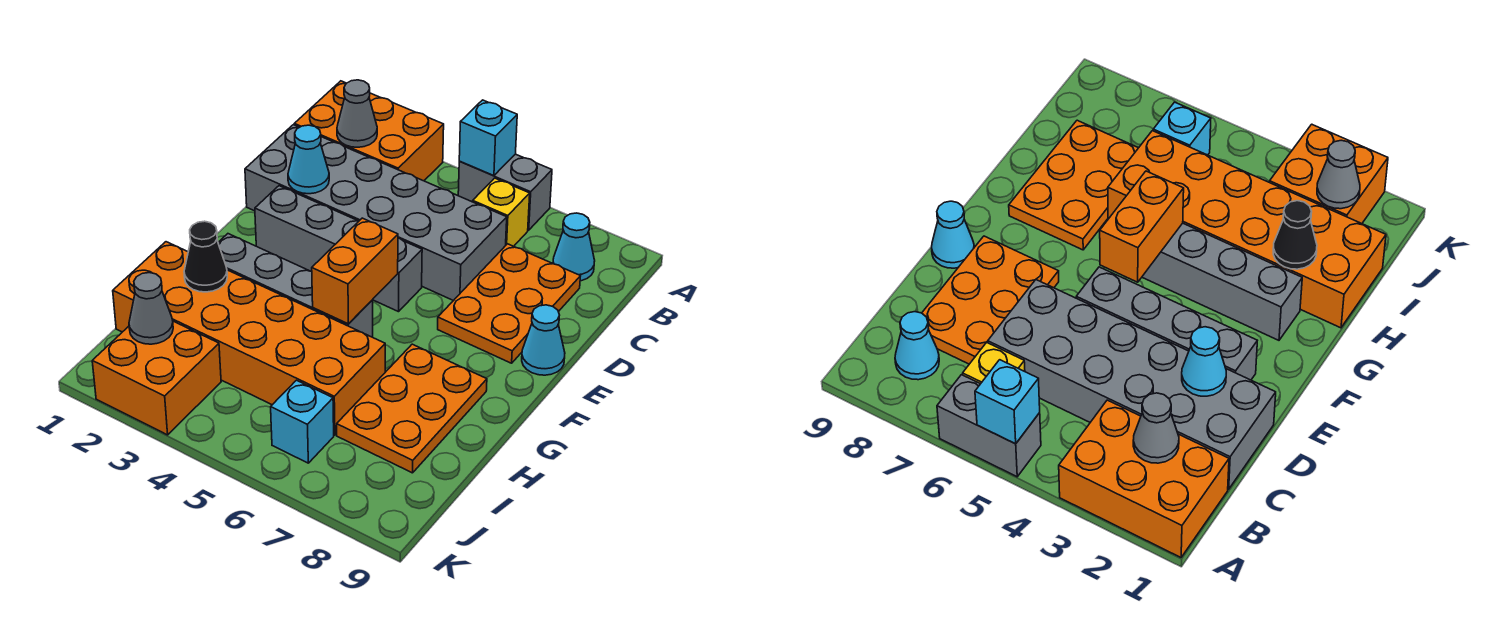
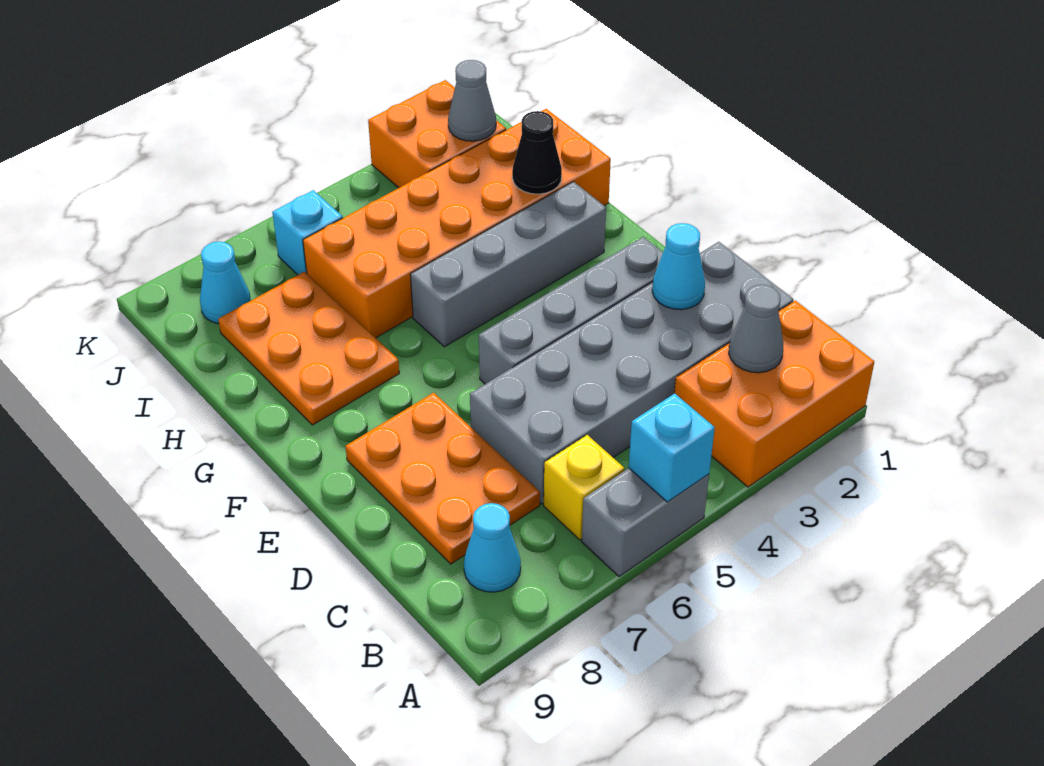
cyan cone E9 level 1 -> cyan cone J8 level 1
orange brick F5:G5 level 2 -> none

